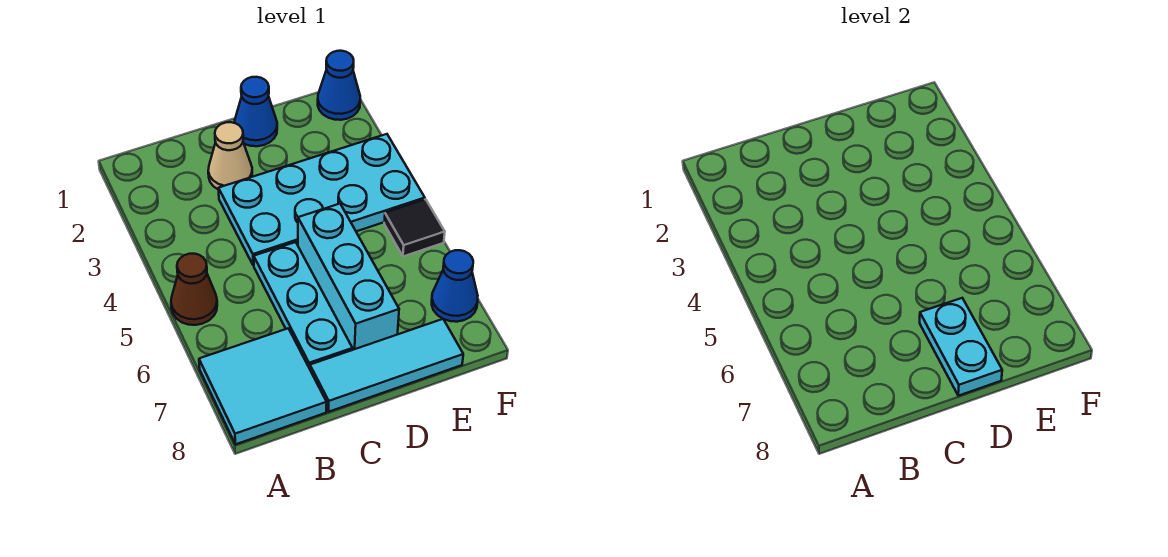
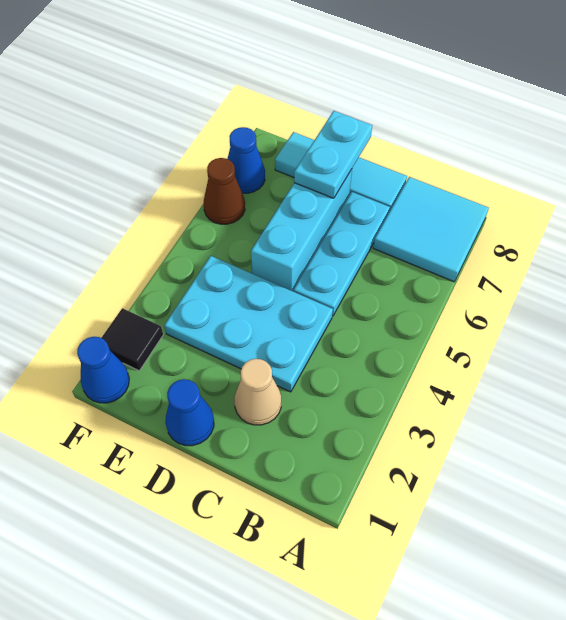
brown cone A5 level 1 -> brown cone F6 level 1
cyan plate C3:F4 level 1 -> cyan plate C3:E4 level 1
black tile F5 level 1 -> black tile F2 level 1

